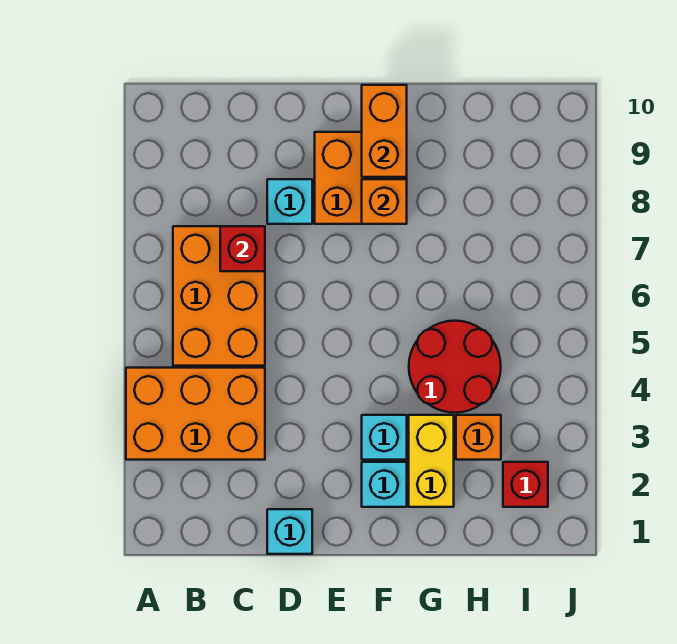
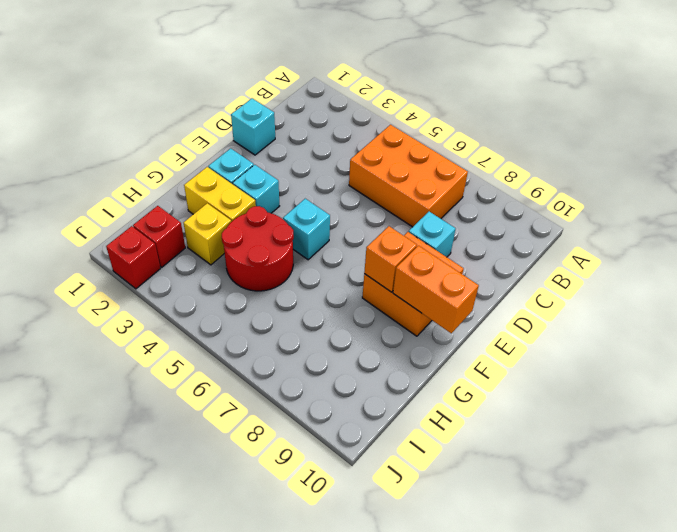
orange brick A3:C4 level 1 -> none
red brick C7 level 2 -> red brick J2 level 1
none -> cyan brick F5 level 1
orange brick H3 level 1 -> yellow brick H3 level 1

